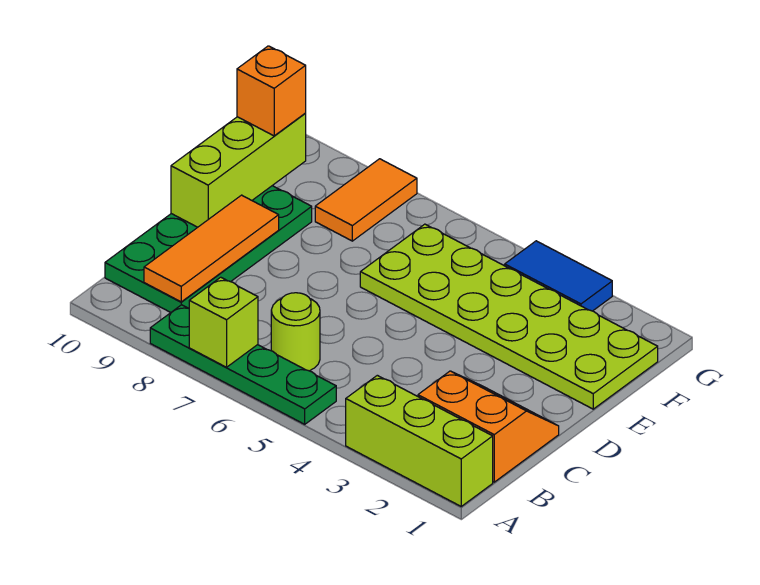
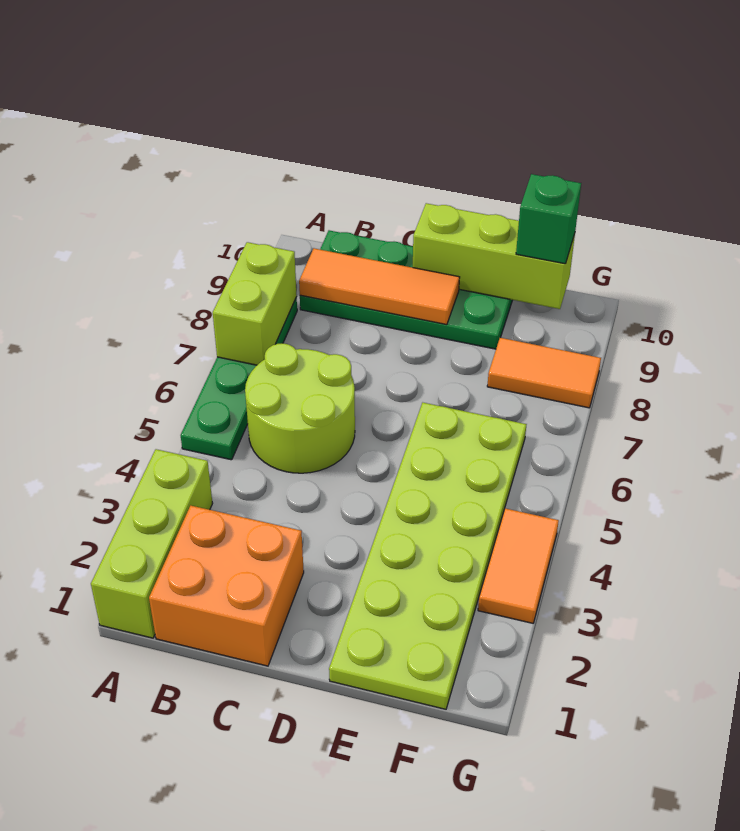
lime brick A7 level 2 -> lime brick A7:A8 level 2
orange slope B1:C2 level 1 top B -> orange brick B1:C2 level 1
lime round brick B6 level 1 -> lime round brick B5:C6 level 1
orange brick F10 level 3 -> green brick F10 level 3
blue tile G3:G4 level 1 -> orange tile G3:G4 level 1

